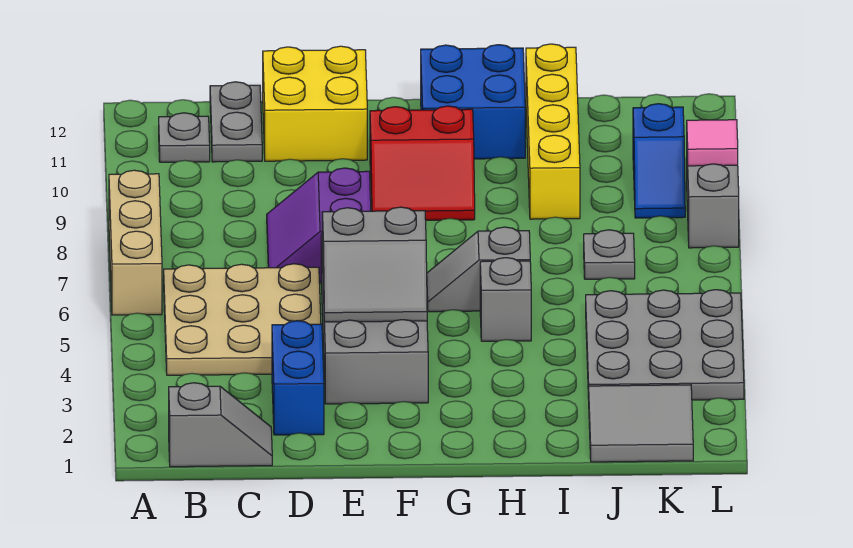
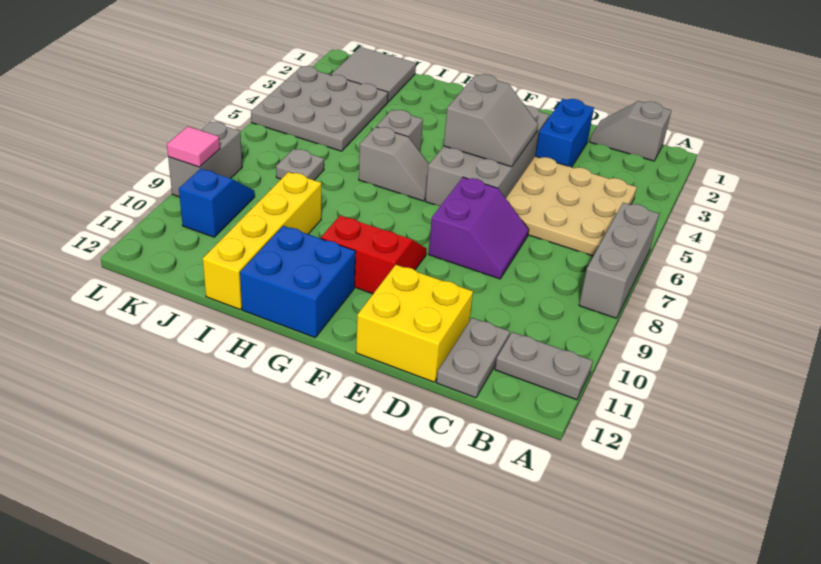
tan brick A6:A8 level 1 -> grey brick A6:A8 level 1
grey plate B11 level 1 -> grey plate A11:B11 level 1
grey slope E4:F5 level 2 top 5 -> grey slope E4:F5 level 2 top F

